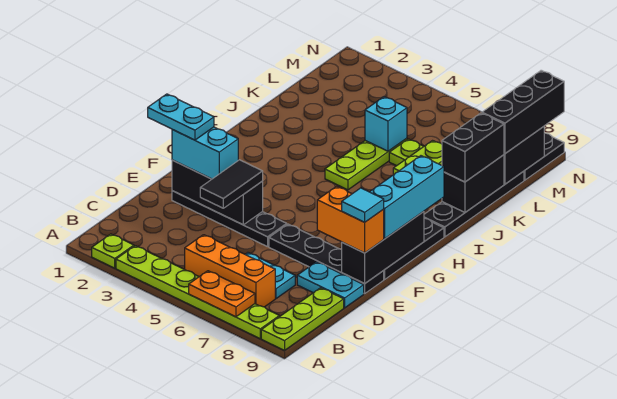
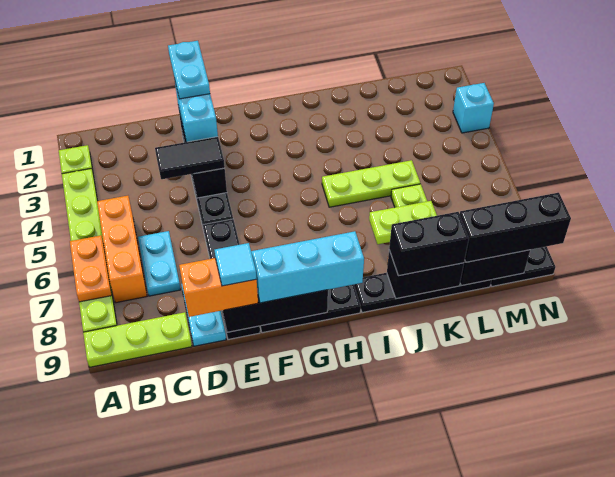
orange brick E8:E9 level 3 -> orange brick D9:E9 level 3
cyan brick K5 level 2 -> cyan brick N3 level 1

